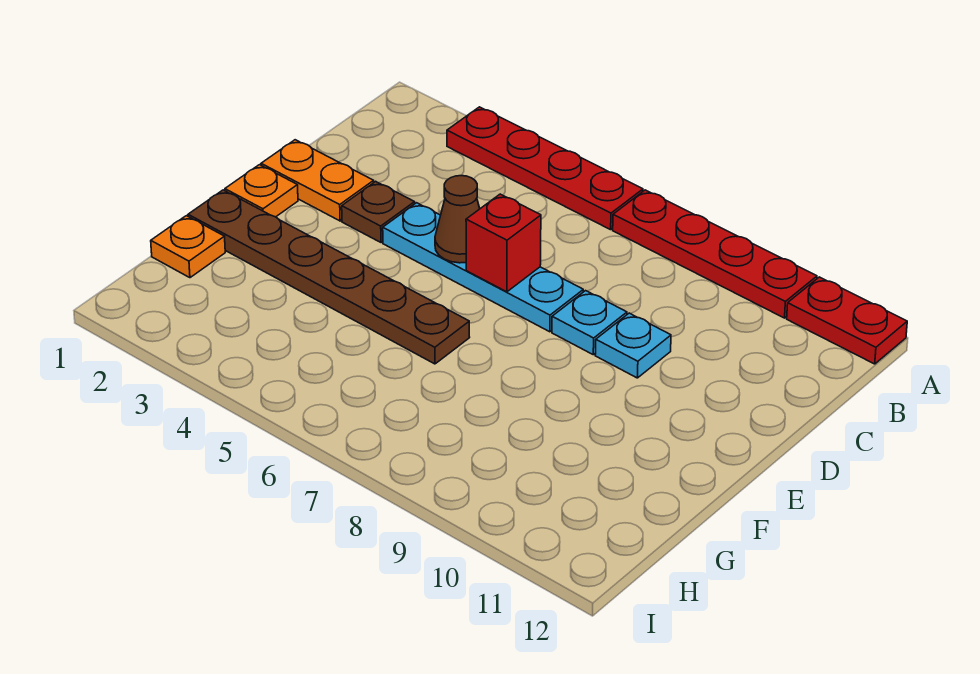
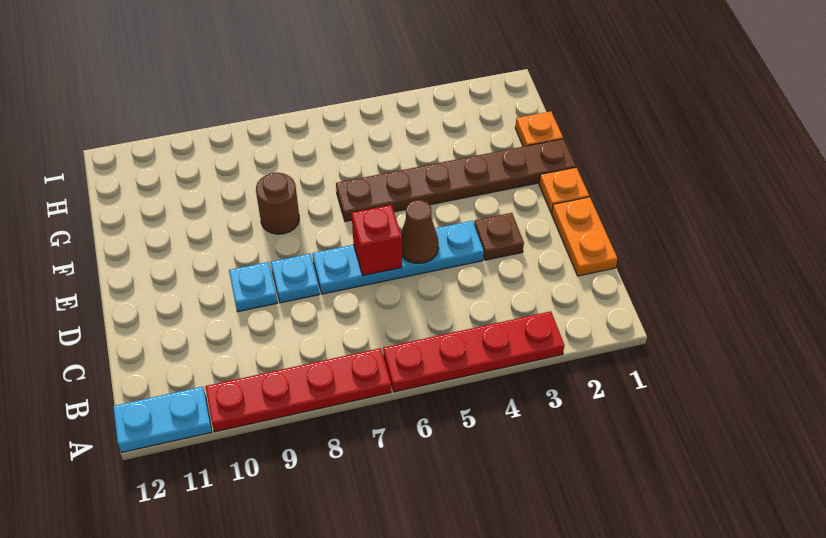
red plate A11:A12 level 1 -> cyan plate A11:A12 level 1
orange plate D1:D2 level 1 -> orange plate C1:D1 level 1
none -> brown round brick F8 level 1

